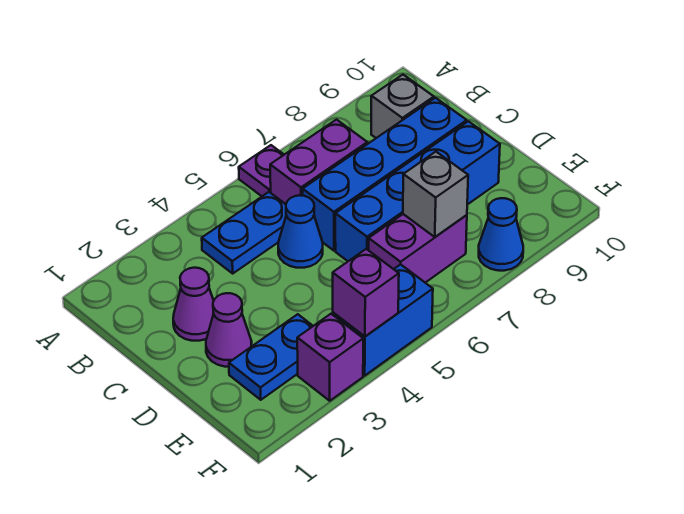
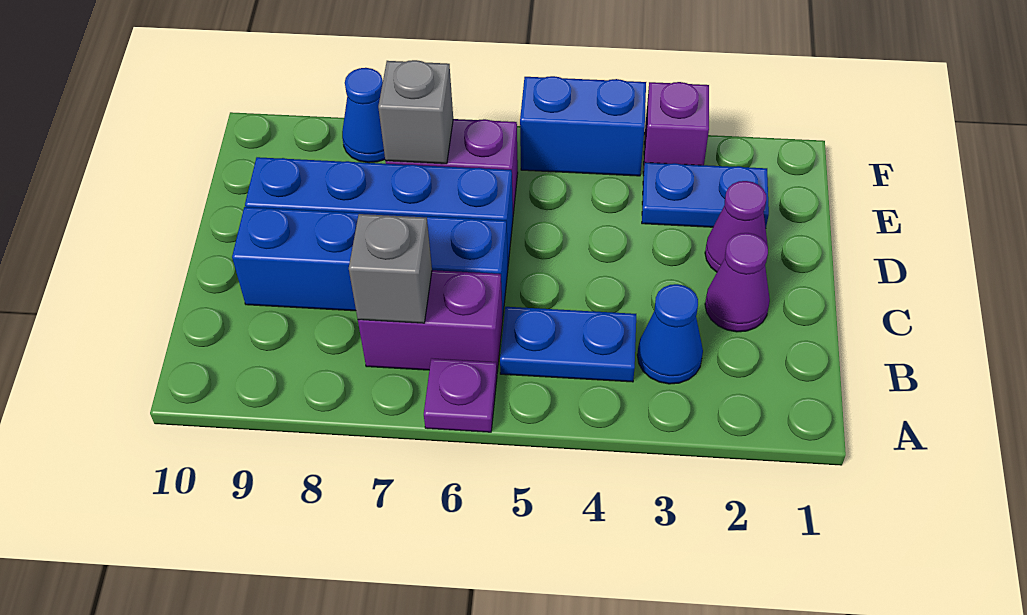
grey brick B9 level 1 -> grey brick B7 level 2
blue cone C5 level 1 -> blue cone B3 level 1
purple brick F4 level 2 -> none

